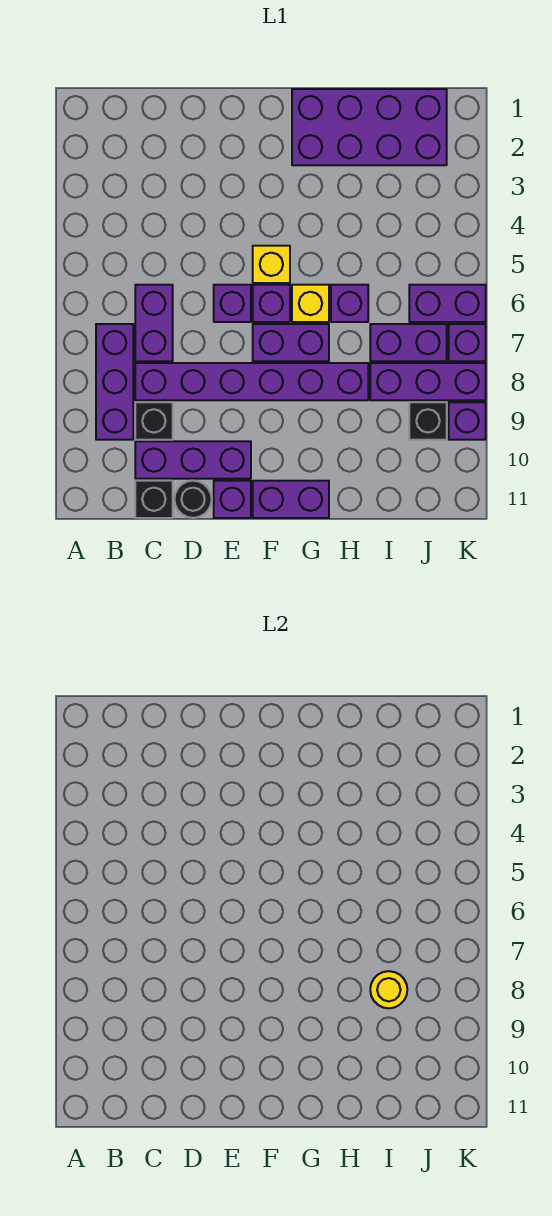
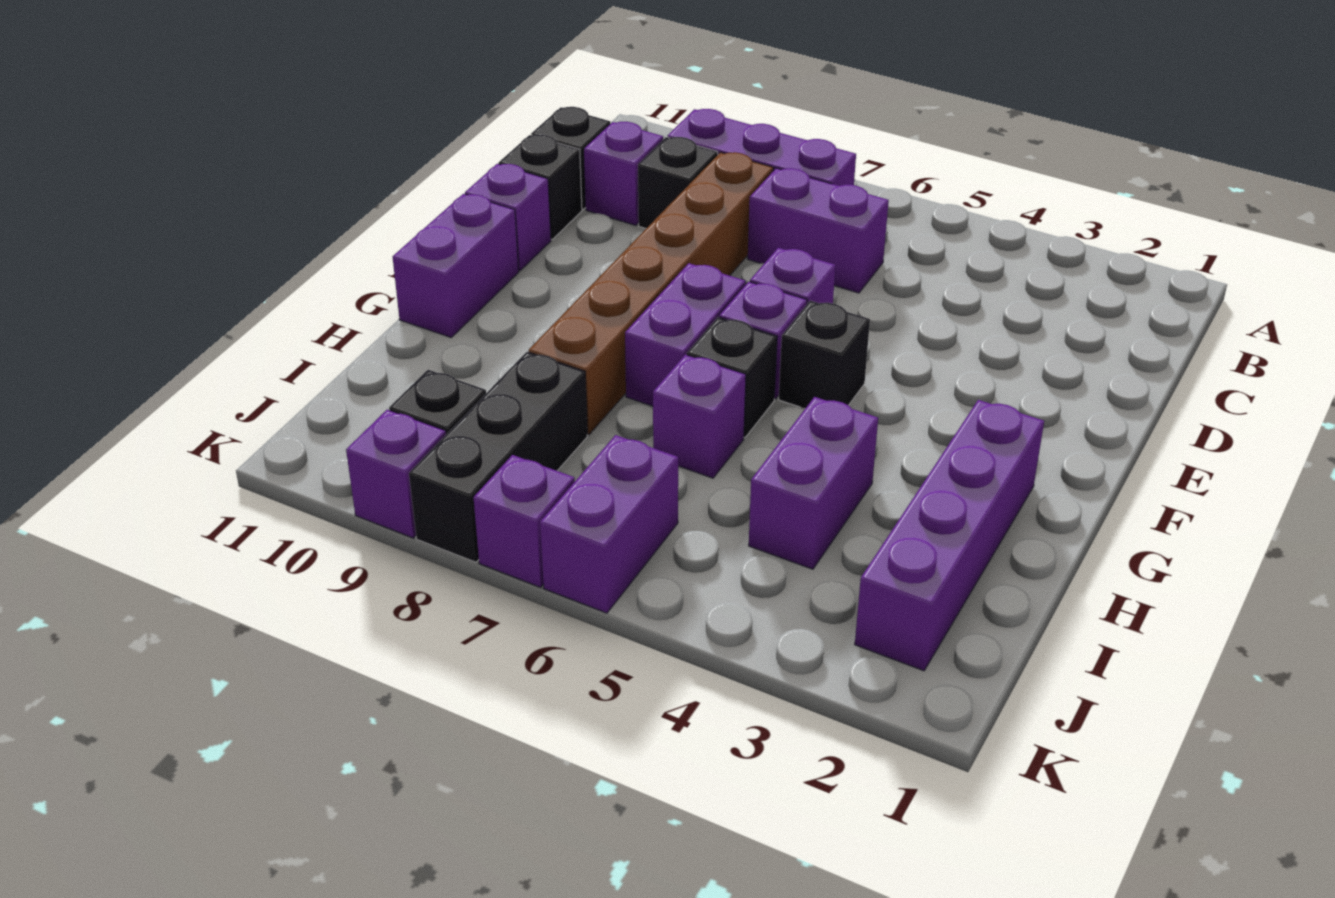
purple brick C8:H8 level 1 -> brown brick C8:H8 level 1
purple brick C10:E10 level 1 -> purple brick C10 level 1
black round brick D11 level 1 -> black brick D11 level 1
yellow brick F5 level 1 -> black brick F5 level 1
purple brick G1:J2 level 1 -> purple brick G2:J2 level 1
yellow brick G6 level 1 -> black brick G6 level 1
purple brick I7:J7 level 1 -> purple brick H4:I4 level 1
purple brick I8:K8 level 1 -> black brick I8:K8 level 1
yellow round brick I8 level 2 -> none

